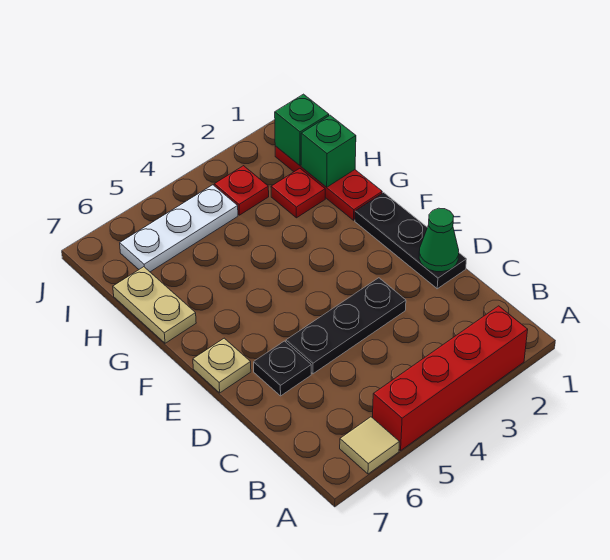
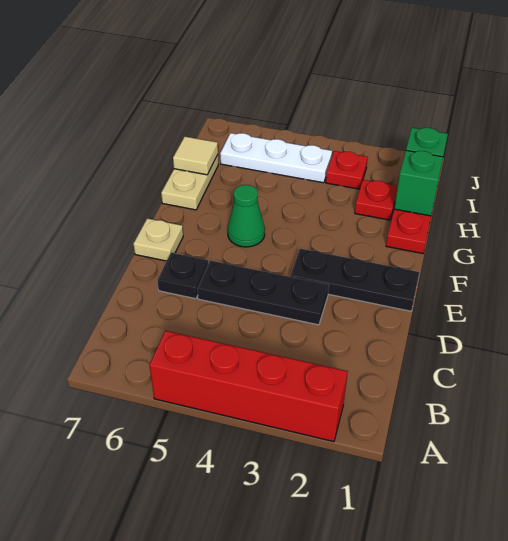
tan tile A6 level 1 -> tan tile H7 level 2
black plate D1:F1 level 1 -> black plate E1:E3 level 1
green cone D1 level 2 -> green cone F5 level 1

